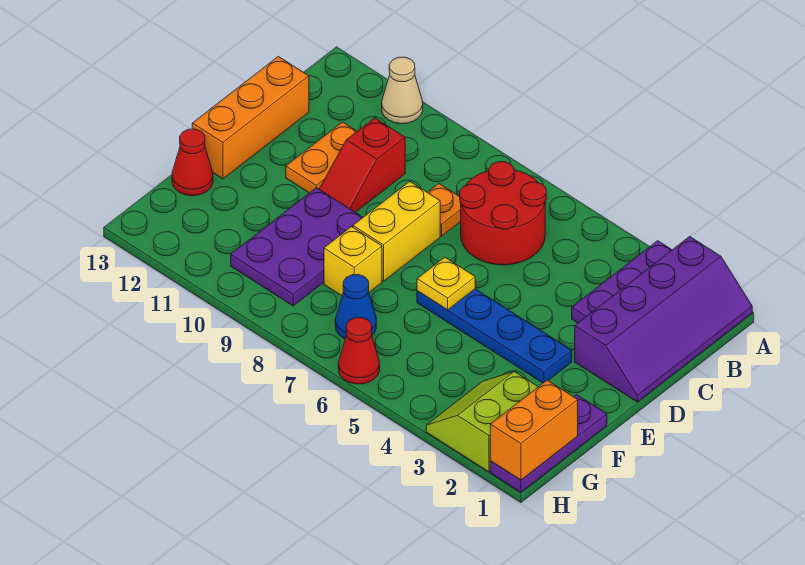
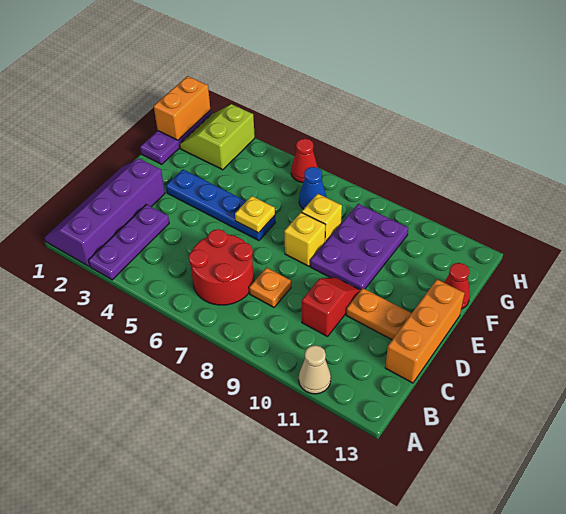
orange plate C11:D11 level 1 -> orange plate D11:D12 level 1
yellow brick D8:E8 level 1 -> yellow brick E8 level 1
lime slope G2:H3 level 1 top 2 -> lime slope G2:H3 level 1 top 3

